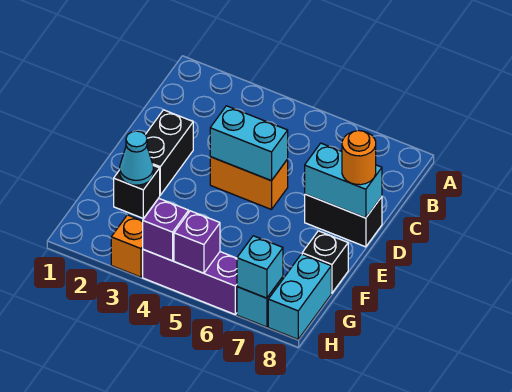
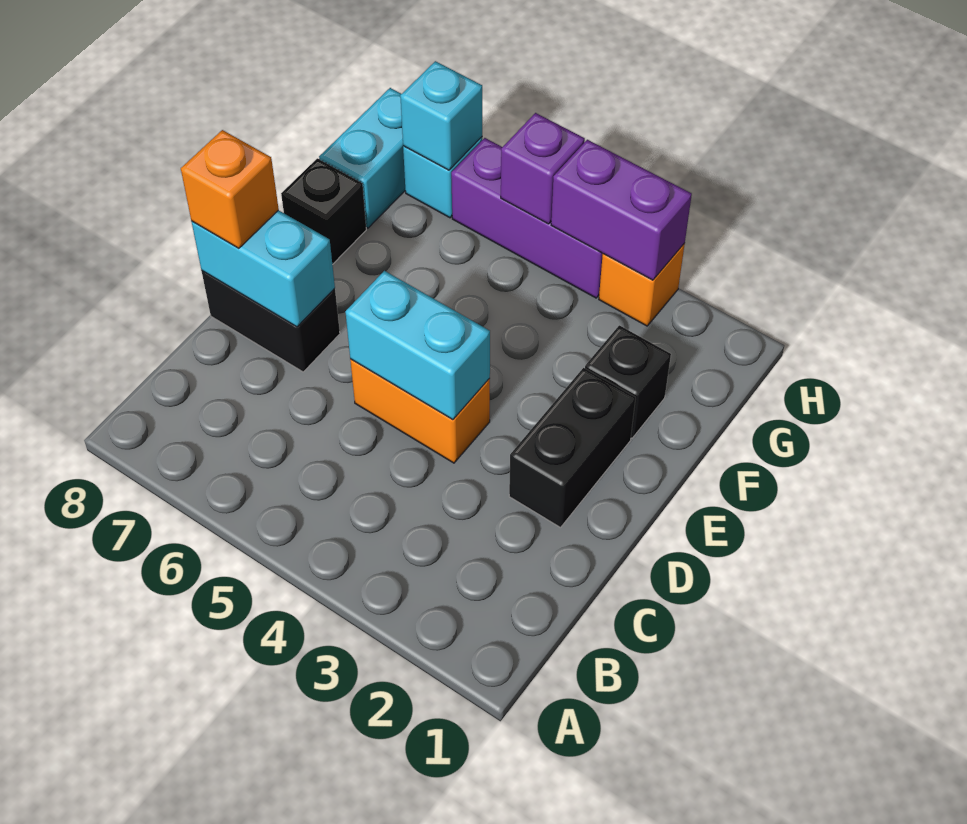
orange round brick D8 level 3 -> orange brick D8 level 3
cyan cone F2 level 2 -> none
purple brick H4 level 2 -> purple brick H3:H4 level 2

